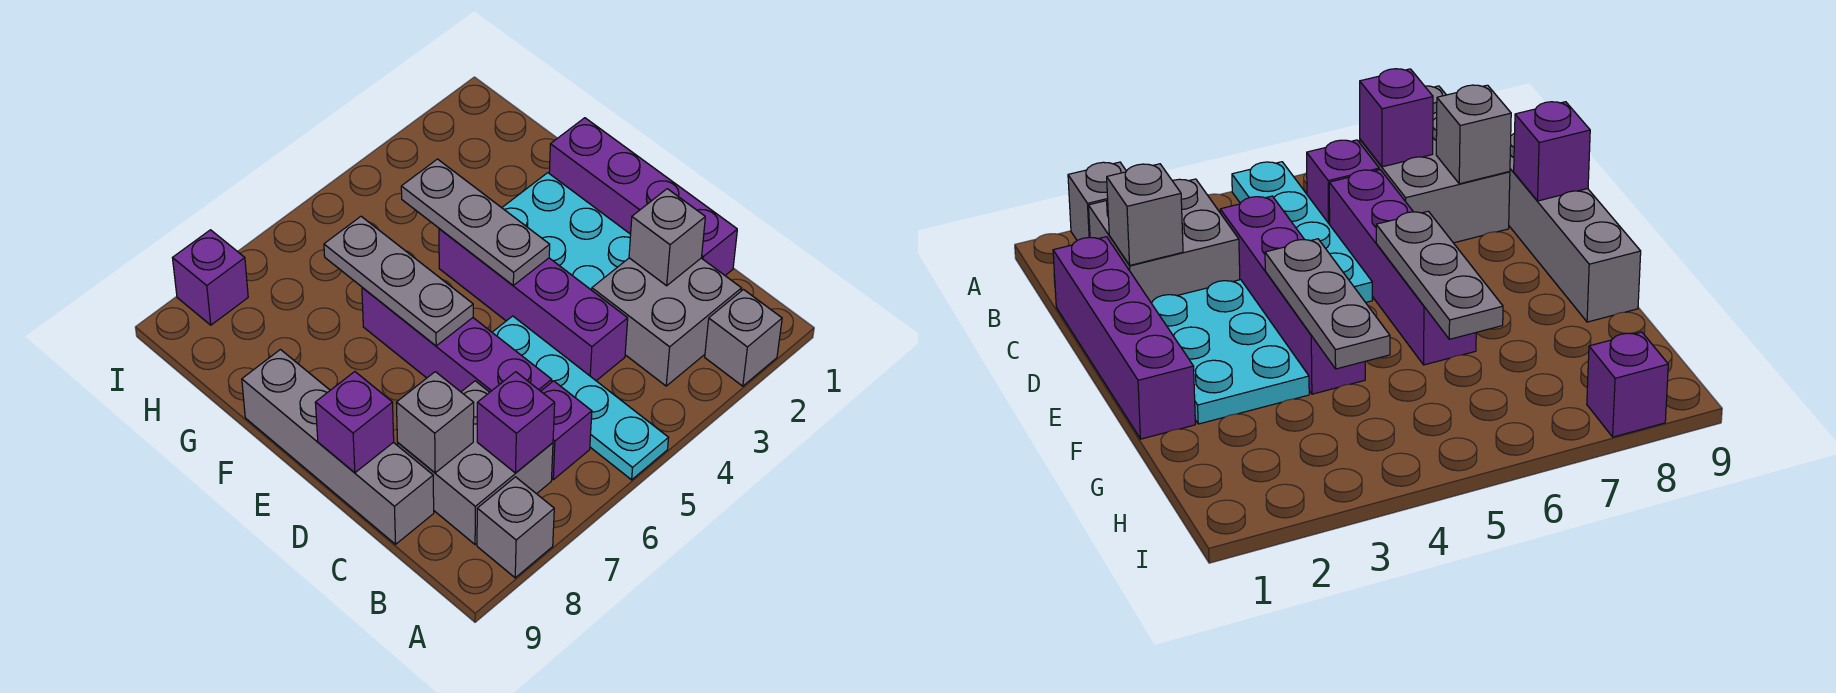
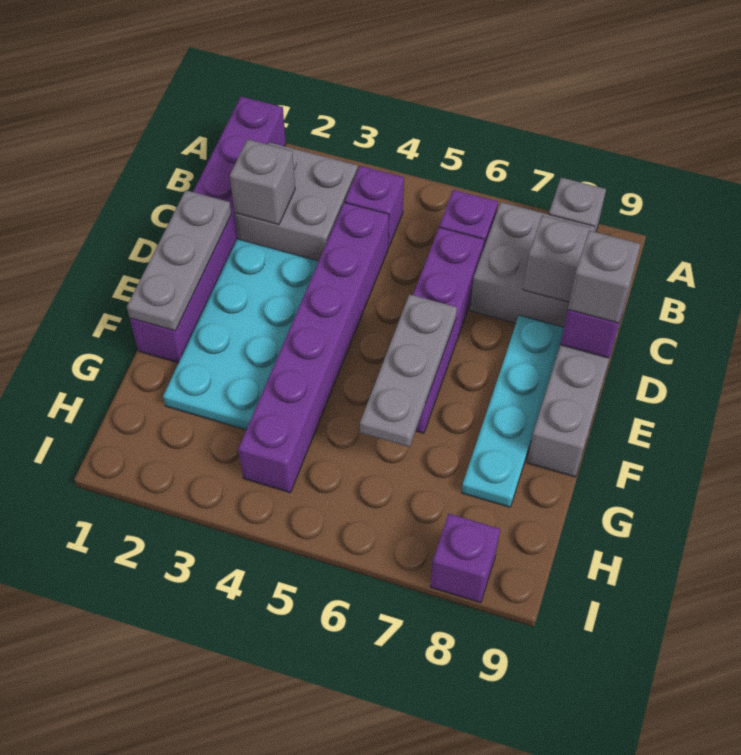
grey brick A2 level 1 -> grey brick D9 level 3
cyan plate A5:D5 level 1 -> cyan plate D8:G8 level 1
purple brick B7 level 2 -> purple brick B4 level 1
purple brick C1:F1 level 1 -> purple brick A1:F1 level 1
purple brick C4:F4 level 1 -> purple brick C4:H4 level 1
cyan plate D2:F3 level 1 -> cyan plate D2:G3 level 1
grey plate E4:G4 level 2 -> grey plate D1:F1 level 2

